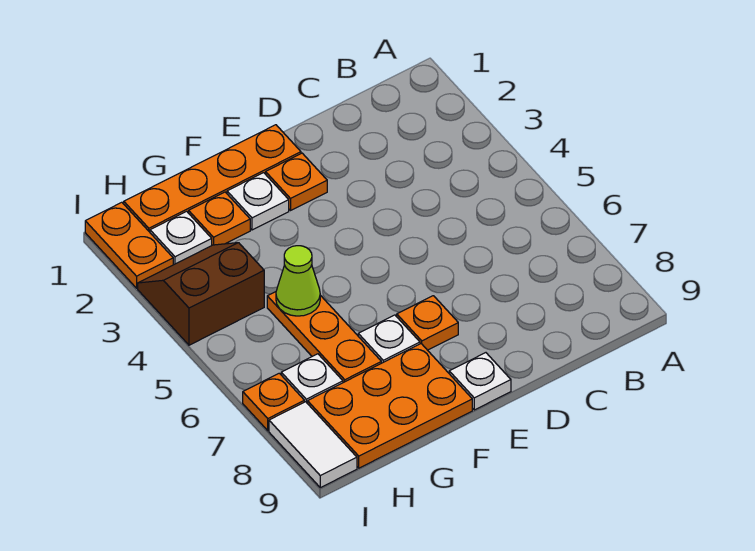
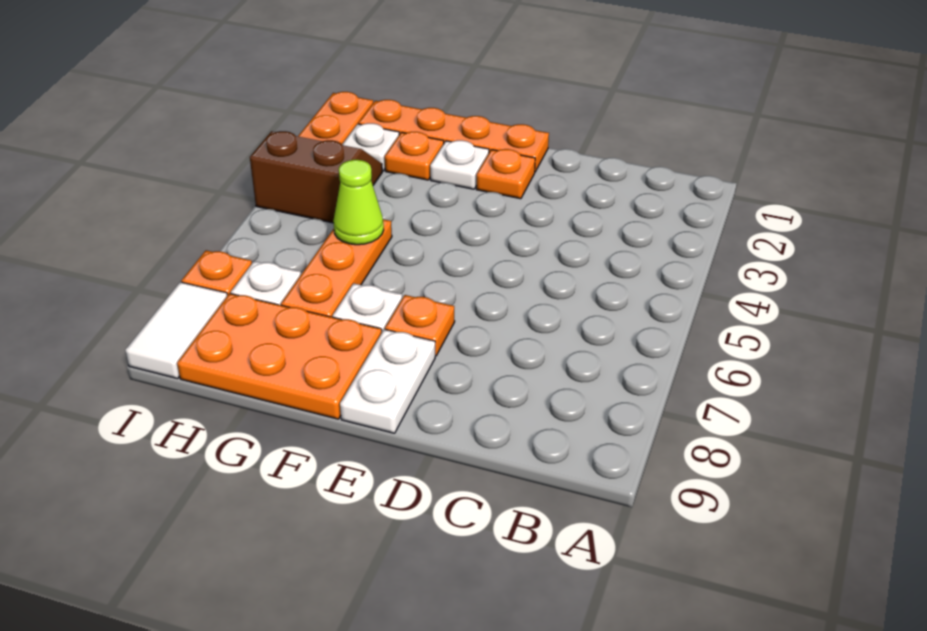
white plate E9 level 1 -> white plate E8:E9 level 1

